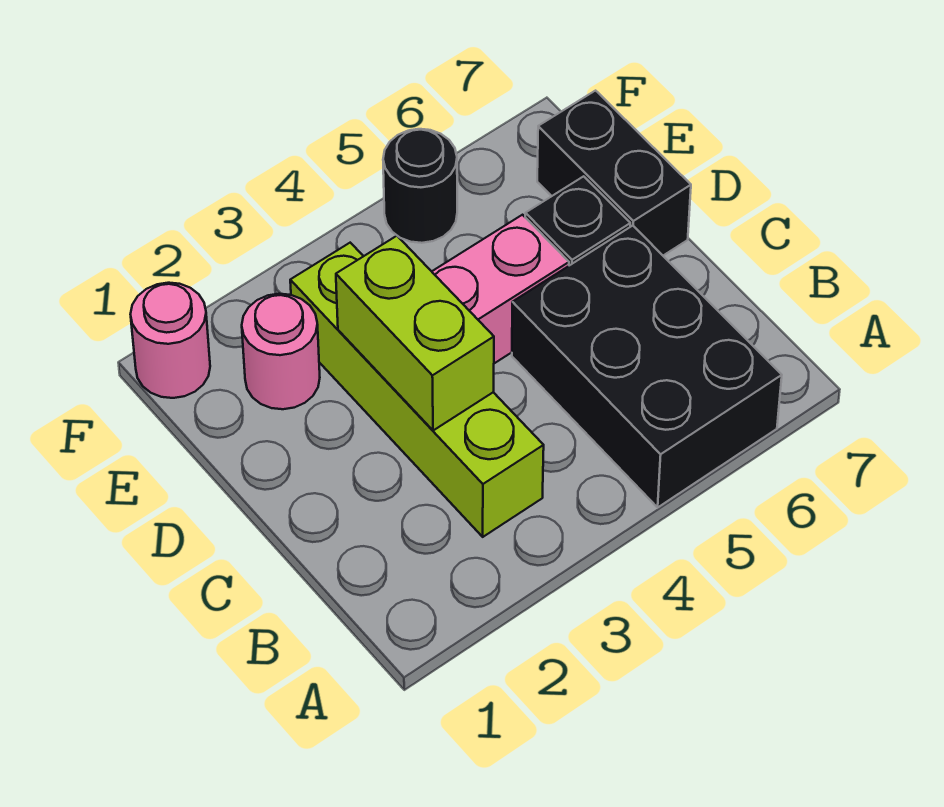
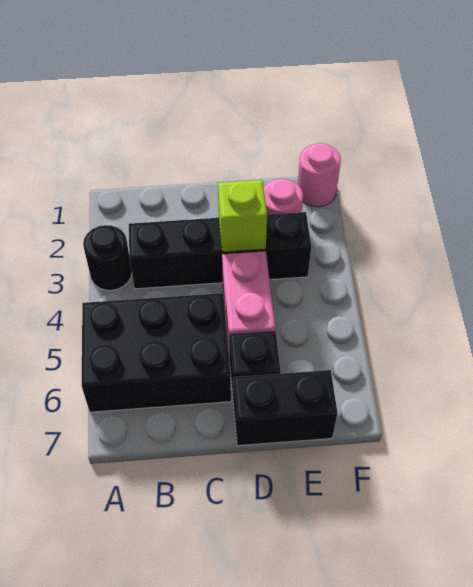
lime brick B3:E3 level 1 -> black brick B3:E3 level 1
lime brick C3:D3 level 2 -> lime brick D3 level 2
black round brick F5 level 1 -> black round brick A3 level 1

